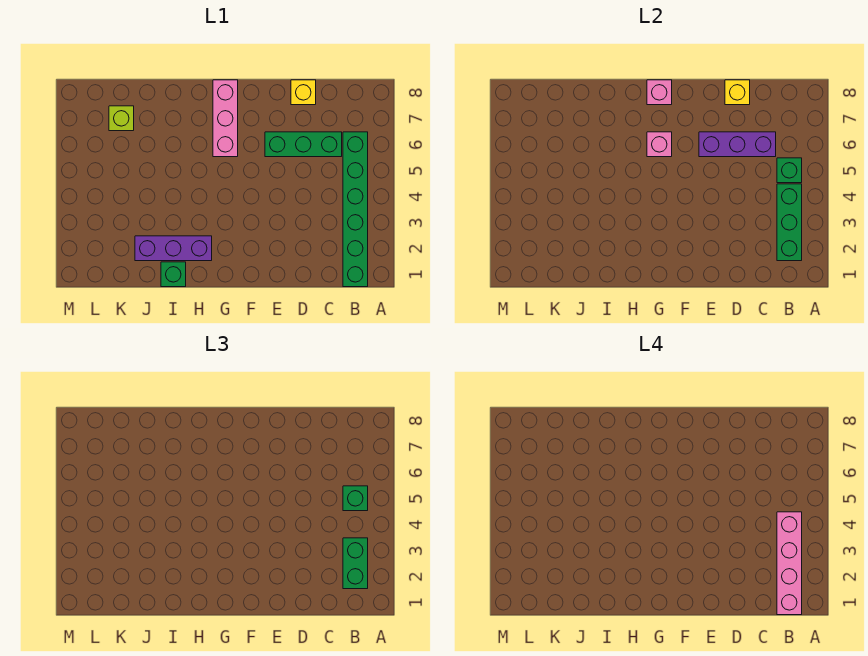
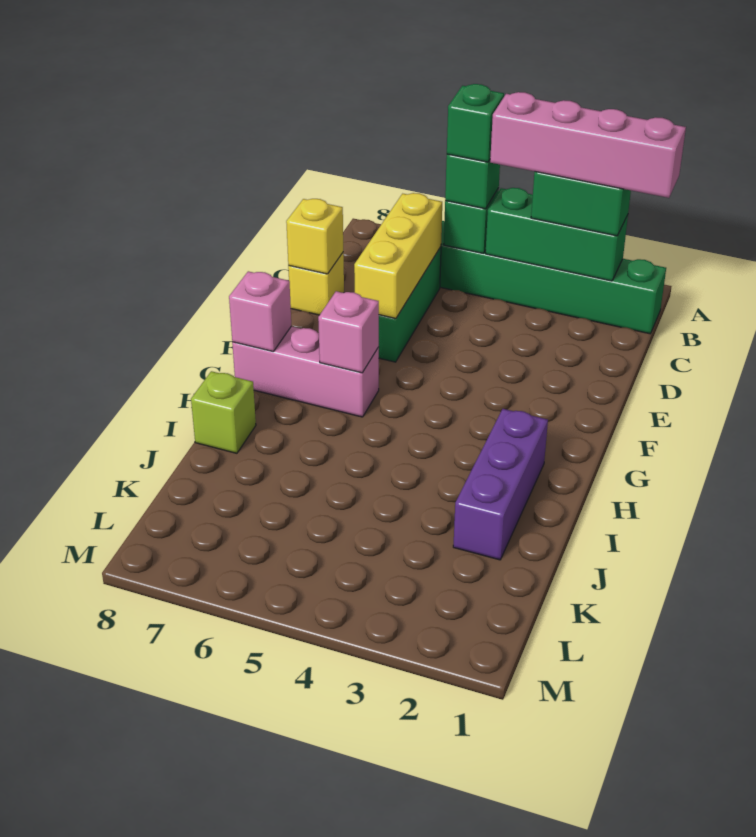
purple brick C6:E6 level 2 -> yellow brick C6:E6 level 2
green brick I1 level 1 -> green brick B5 level 4
lime brick K7 level 1 -> lime brick I8 level 1

